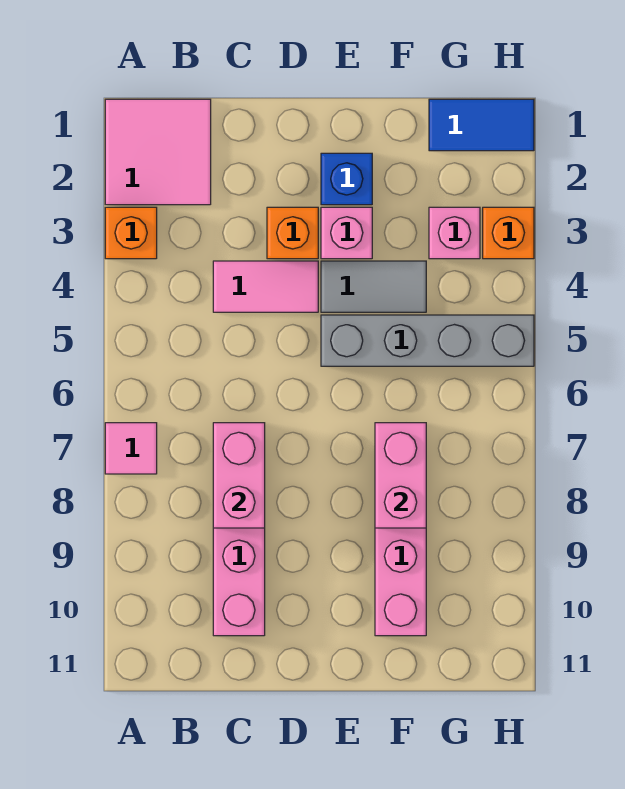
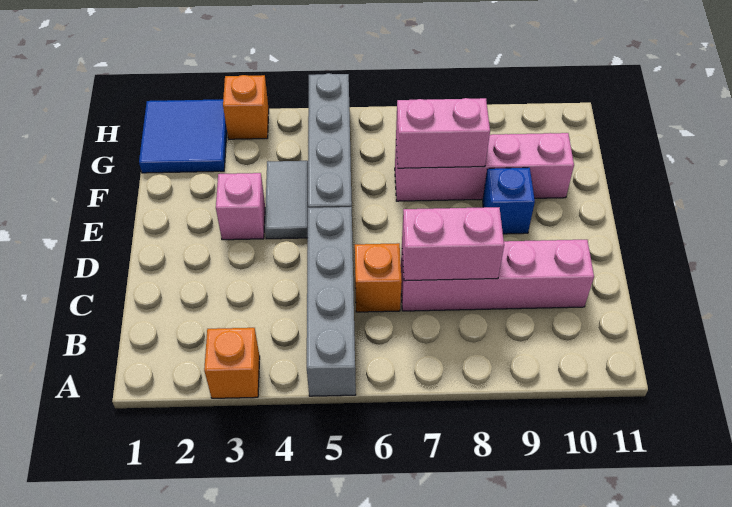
pink tile A1:B2 level 1 -> none
none -> grey brick A5:D5 level 1
pink tile A7 level 1 -> none
pink tile C4:D4 level 1 -> none
orange brick D3 level 1 -> orange brick C6 level 1
blue brick E2 level 1 -> blue brick E9 level 1
blue tile G1:H1 level 1 -> blue tile G1:H2 level 1
pink brick G3 level 1 -> none

